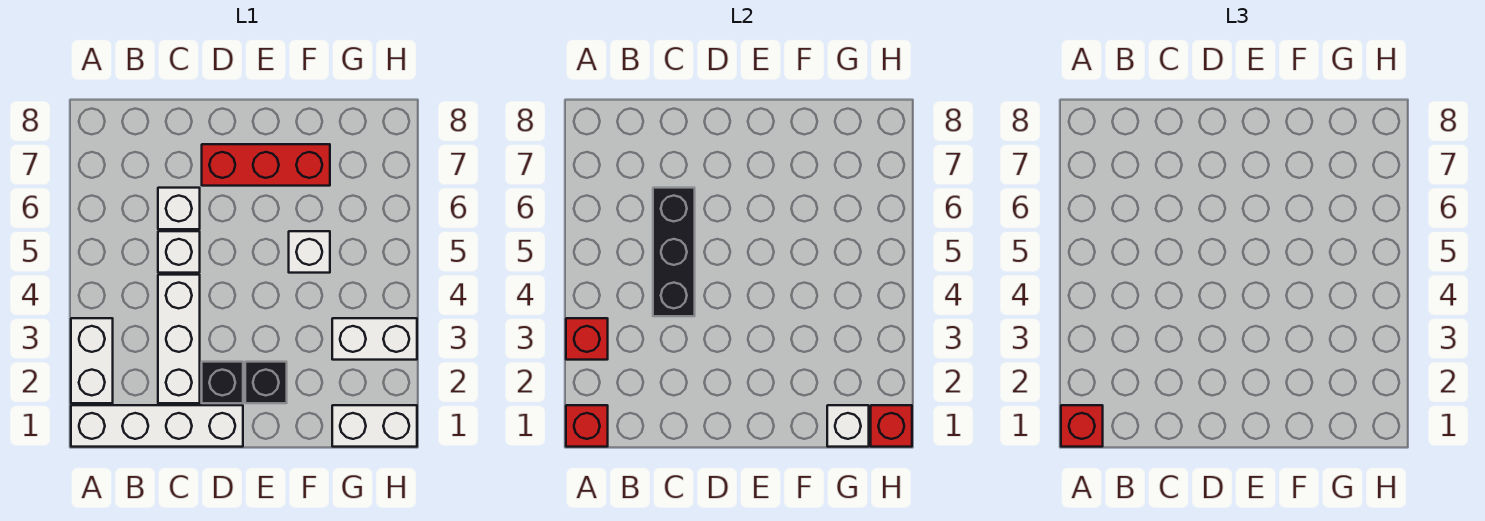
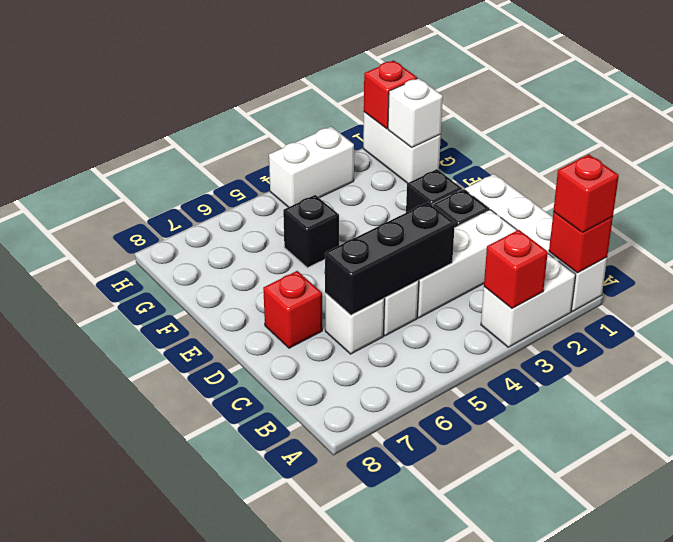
red brick D7:F7 level 1 -> red brick D7 level 1
white brick F5 level 1 -> black brick F5 level 1
white brick G3:H3 level 1 -> white brick H3:H4 level 1

